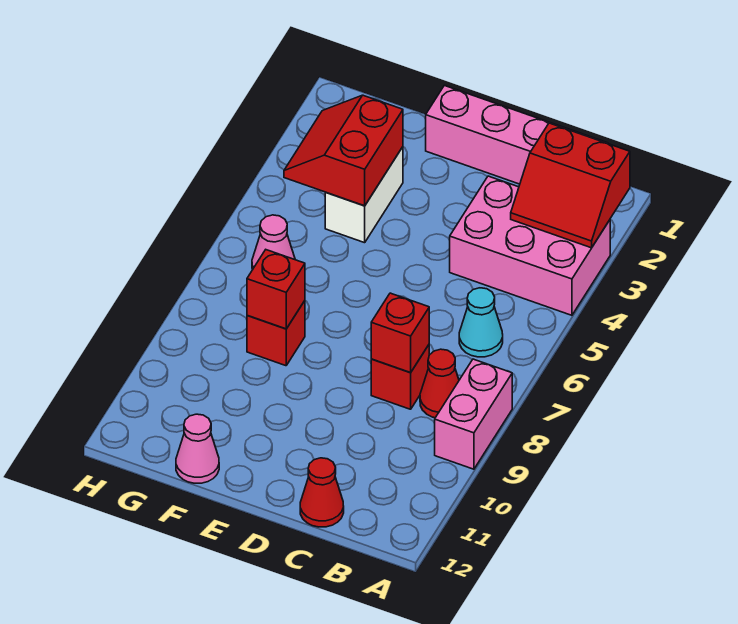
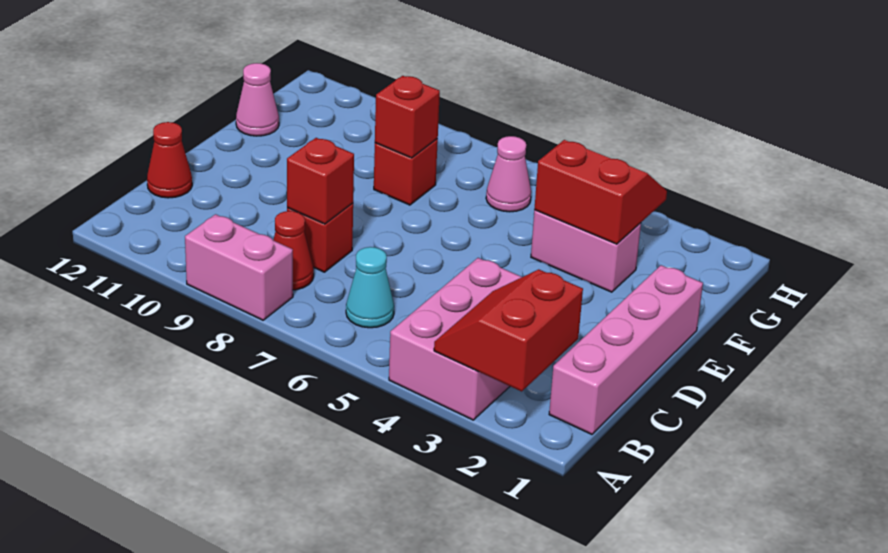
white brick F3:F4 level 1 -> pink brick F3:F4 level 1

